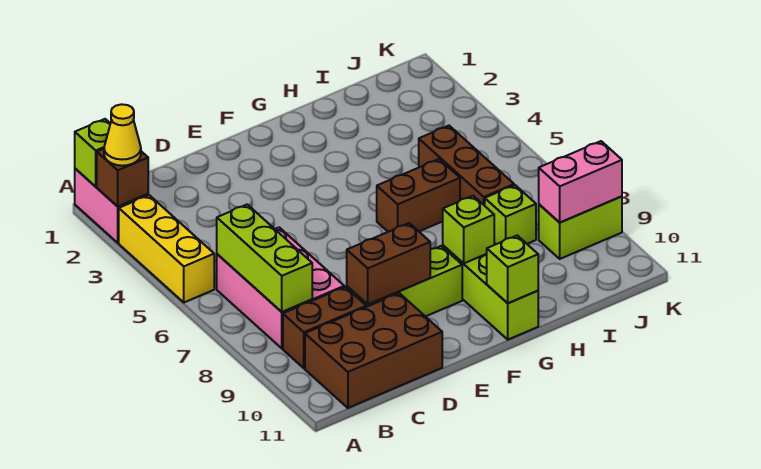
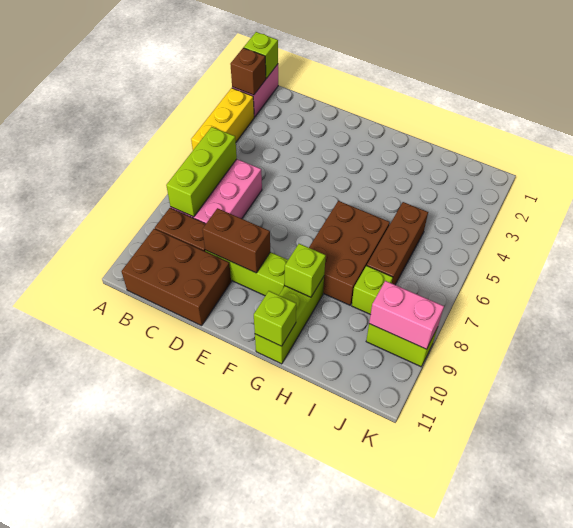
yellow cone A2 level 3 -> none
brown brick G6:H6 level 1 -> brown brick G6:H8 level 1

